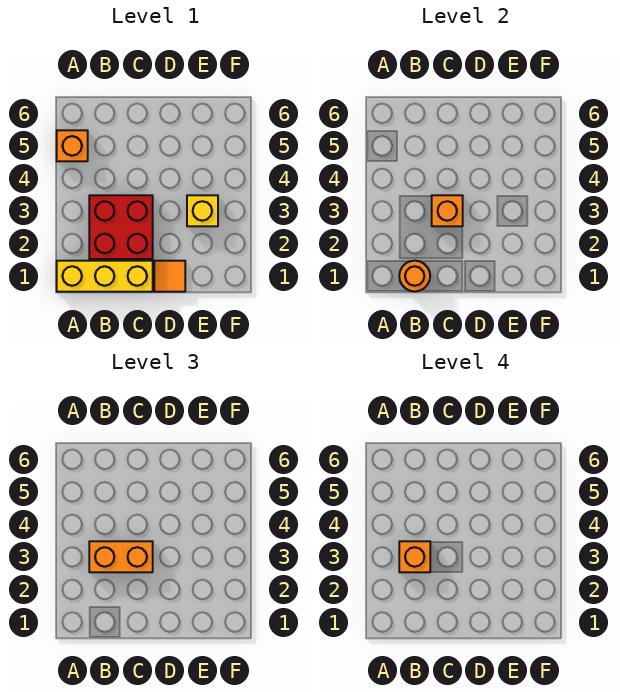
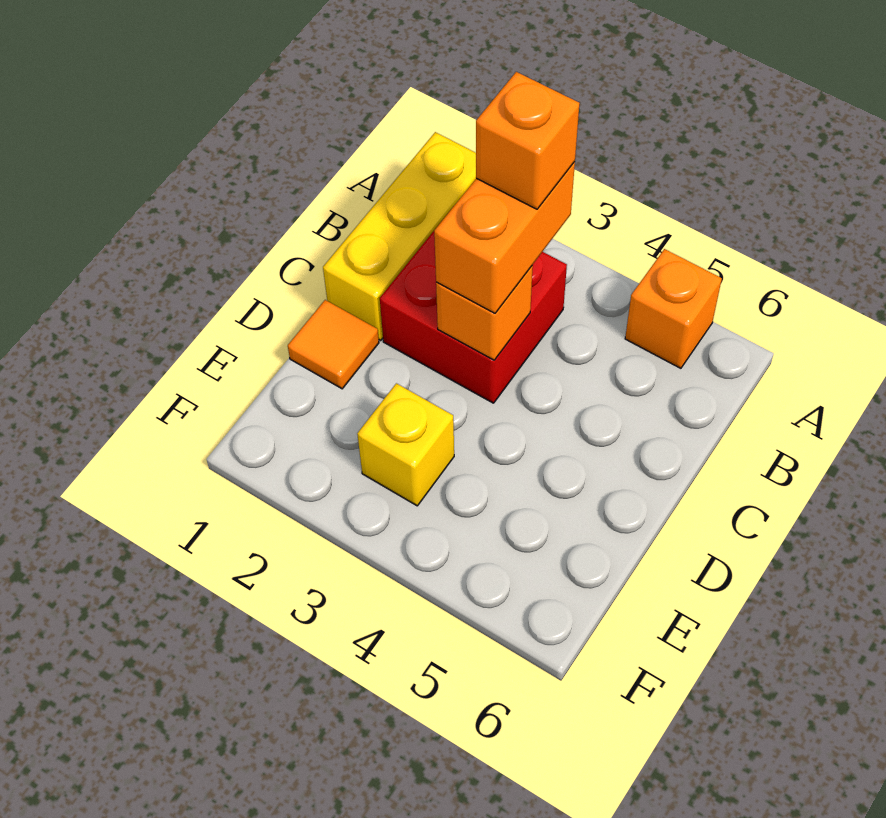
orange round brick B1 level 2 -> none

